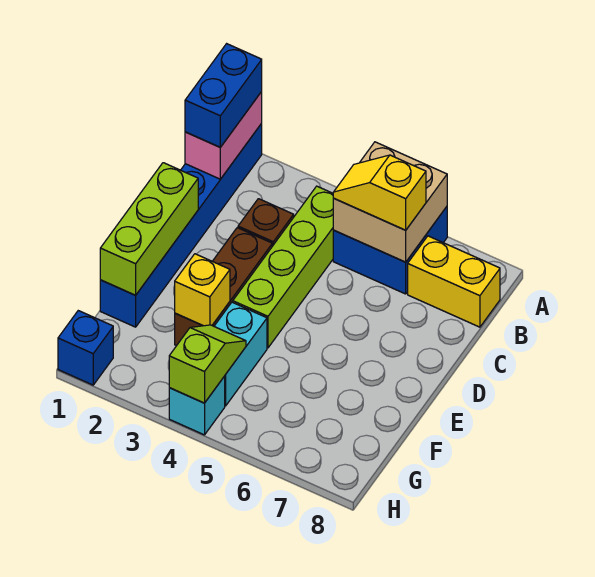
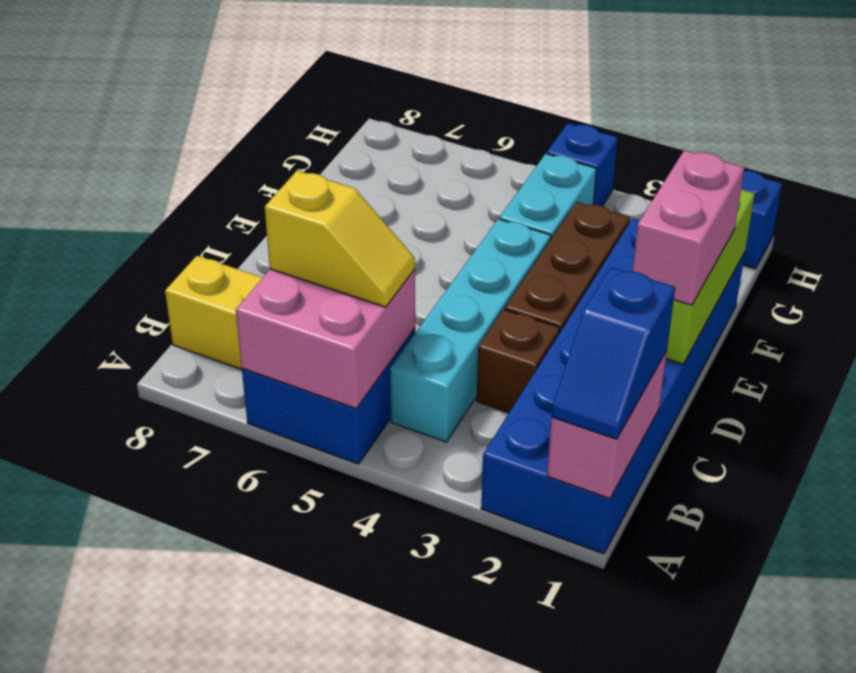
blue brick A1:F1 level 1 -> blue brick A1:F2 level 1
blue brick A1:B1 level 3 -> blue slope A1:B1 level 3 top B
tan brick A5:B6 level 2 -> pink brick A5:B6 level 2
lime brick B4:E4 level 1 -> cyan brick B4:E4 level 1
none -> pink brick D1:E1 level 3
yellow brick F3 level 2 -> none
lime slope G4:H4 level 2 top H -> none
cyan brick H4 level 1 -> blue brick H4 level 1

